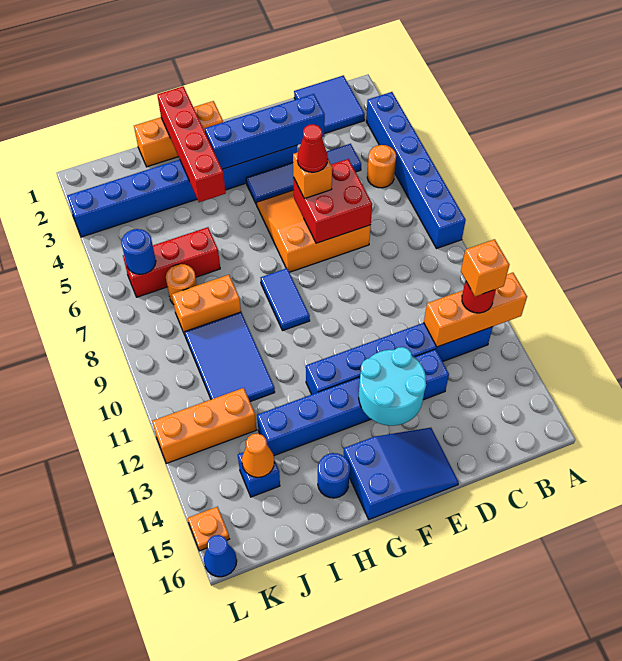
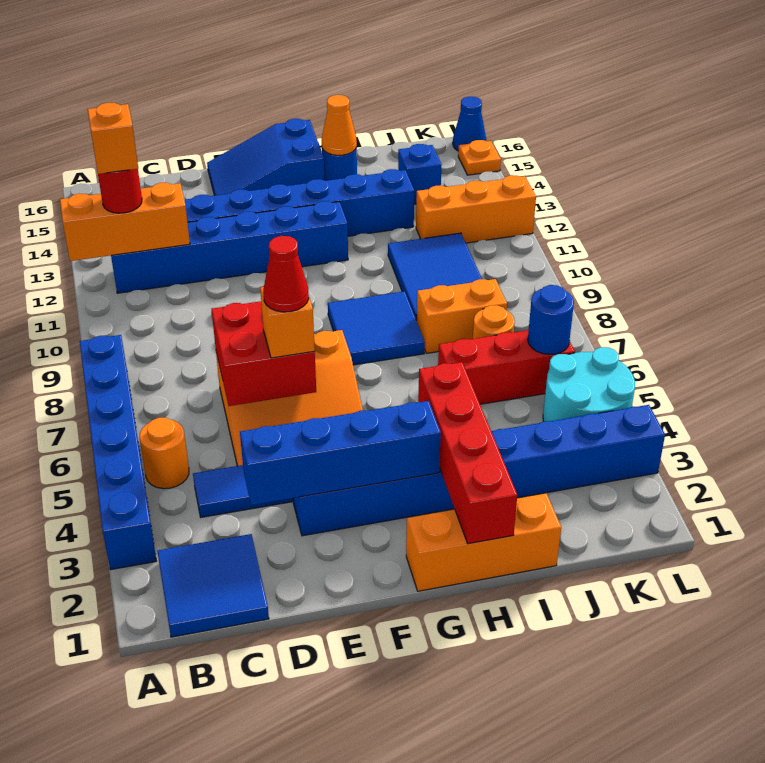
cyan round brick E13:F14 level 2 -> cyan round brick K4:L5 level 1
blue tile G8:G9 level 1 -> blue tile G8:H9 level 1
orange cone J14 level 2 -> orange cone H15 level 2

